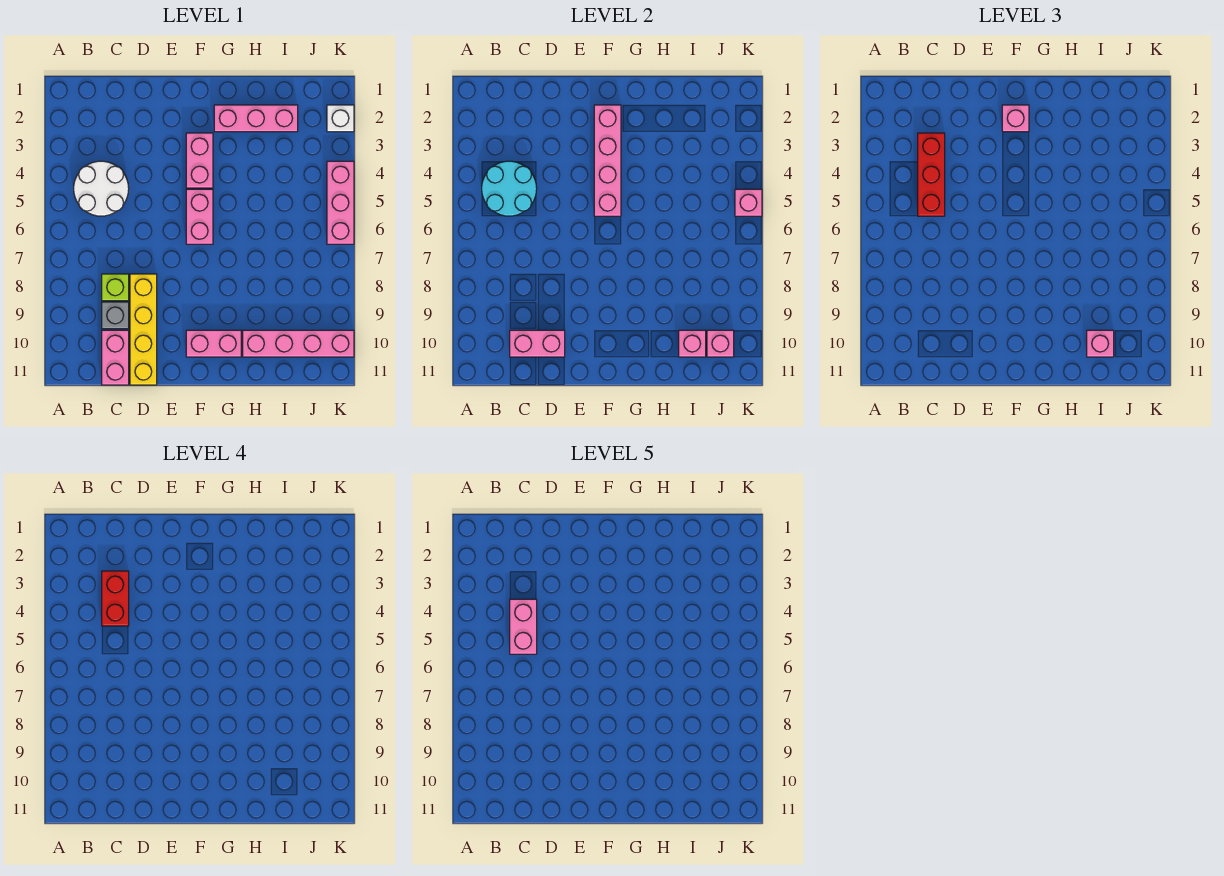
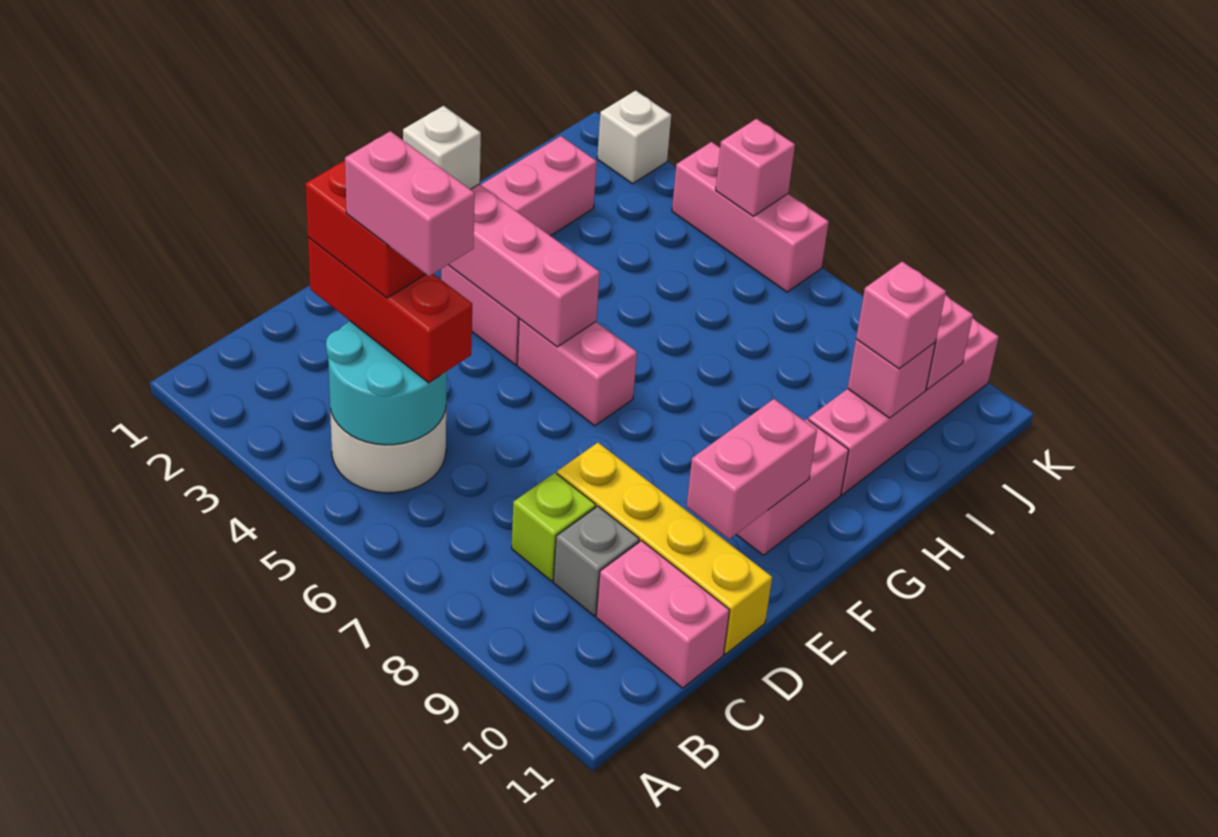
pink brick C10:D10 level 2 -> pink brick E10:F10 level 2
pink brick F2 level 3 -> white brick F2 level 3

